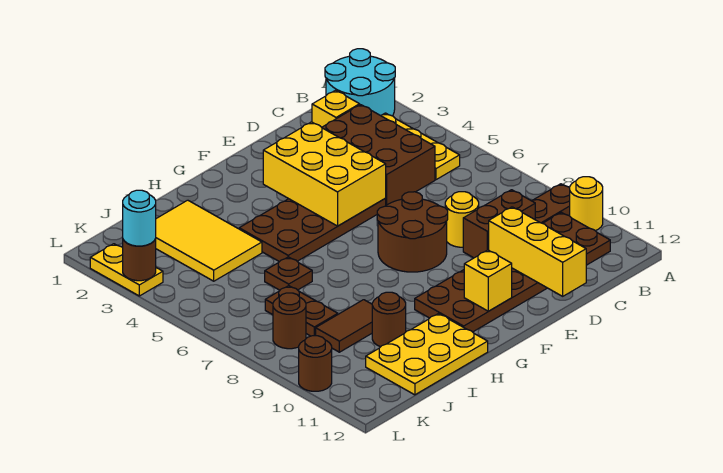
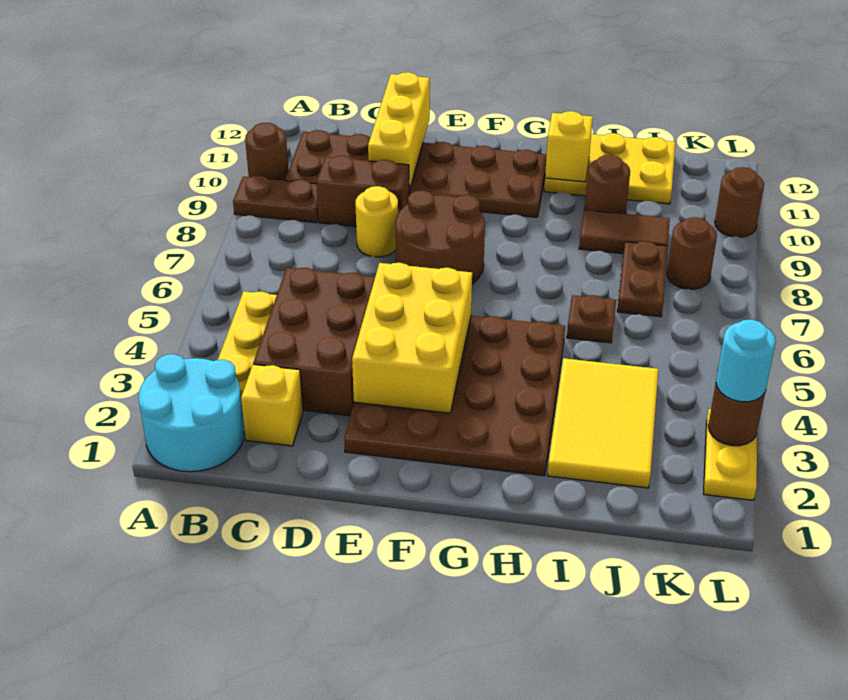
yellow round brick A10 level 1 -> brown round brick A10 level 1
brown plate E4:H5 level 1 -> brown plate E2:H5 level 1
yellow brick F11 level 2 -> yellow brick H11 level 2

